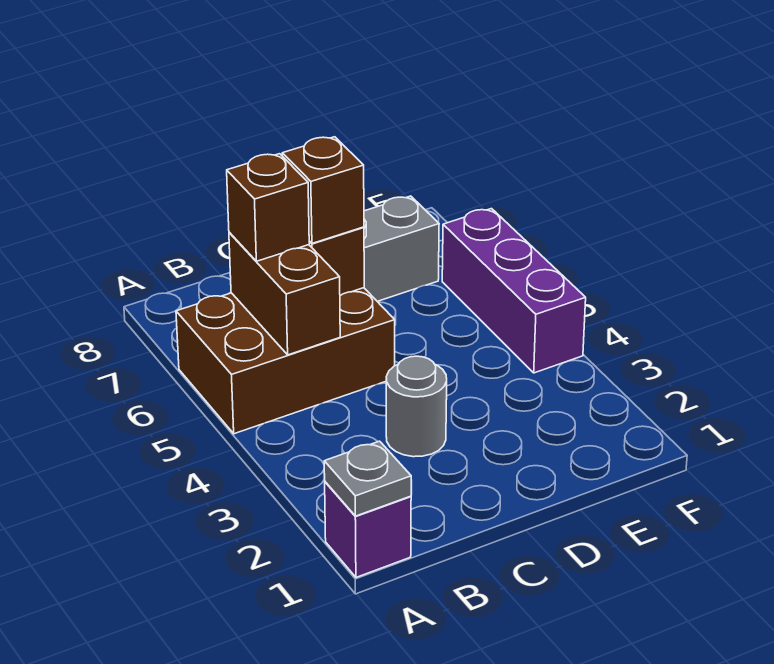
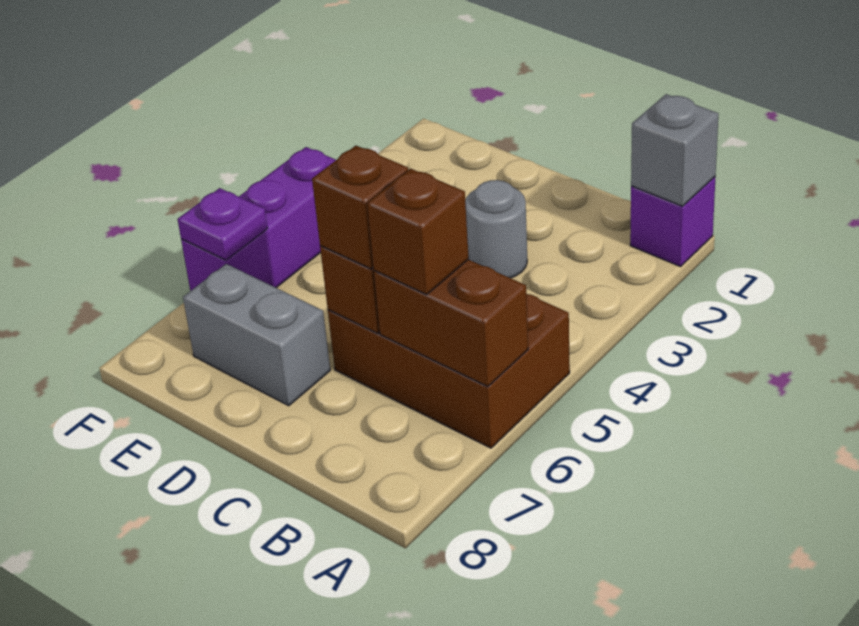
grey plate A1 level 2 -> grey brick A1 level 2
brown brick B5:B6 level 2 -> brown brick A6:B6 level 2
none -> purple plate F6 level 2

